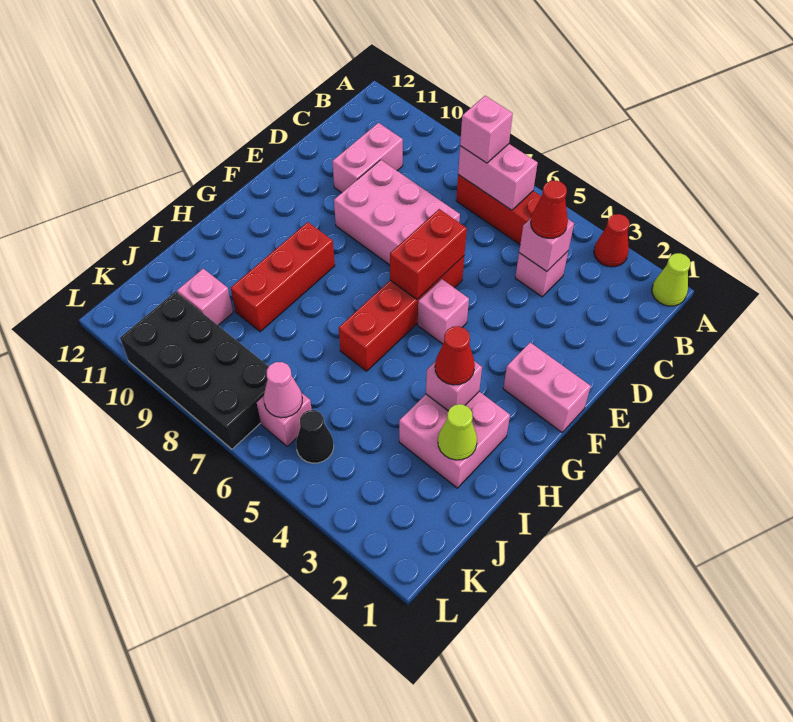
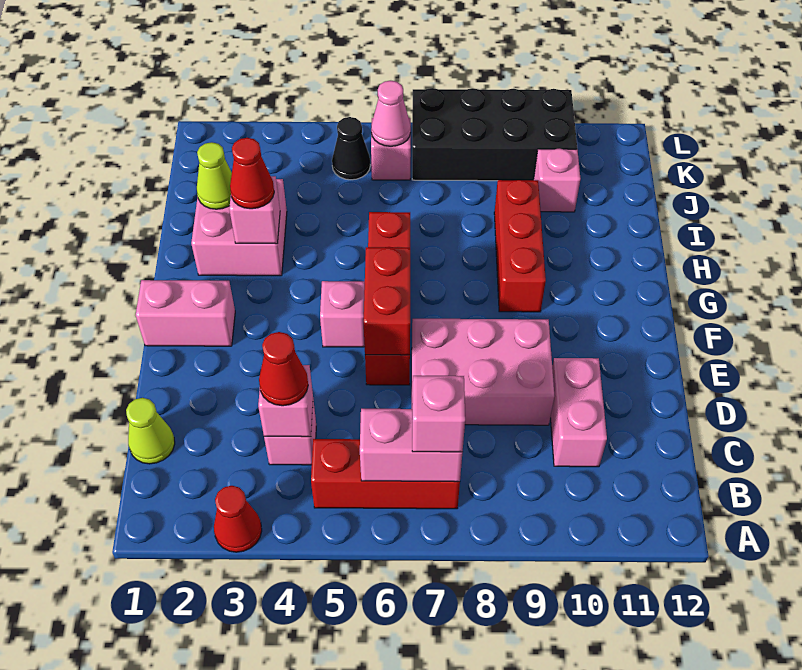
lime cone A1 level 1 -> lime cone C1 level 1

